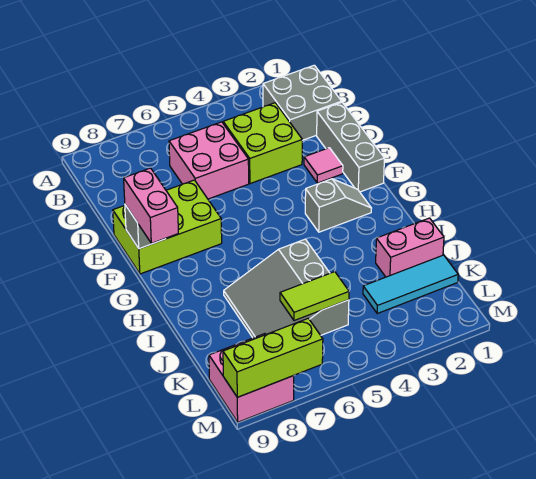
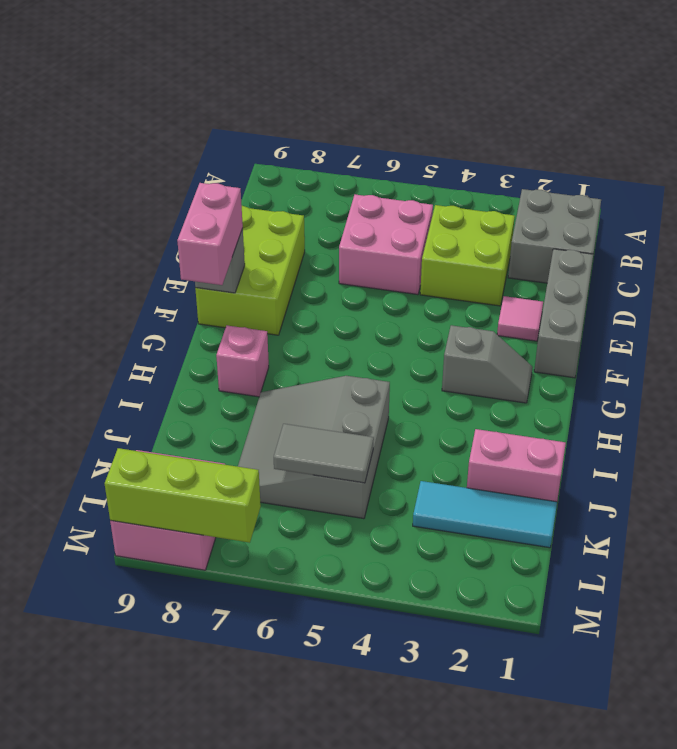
lime brick E7:F9 level 1 -> lime brick D8:F9 level 1
none -> pink brick H8 level 1
lime tile K5:K6 level 2 -> grey tile K5:K6 level 2

